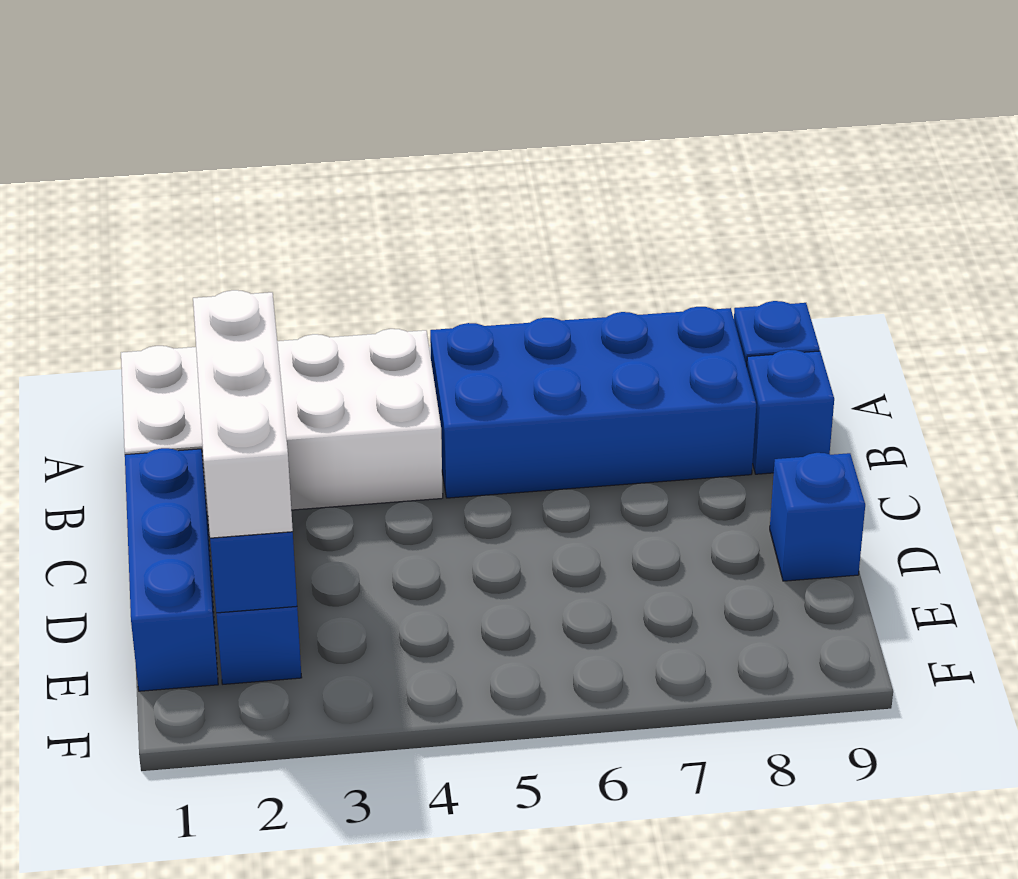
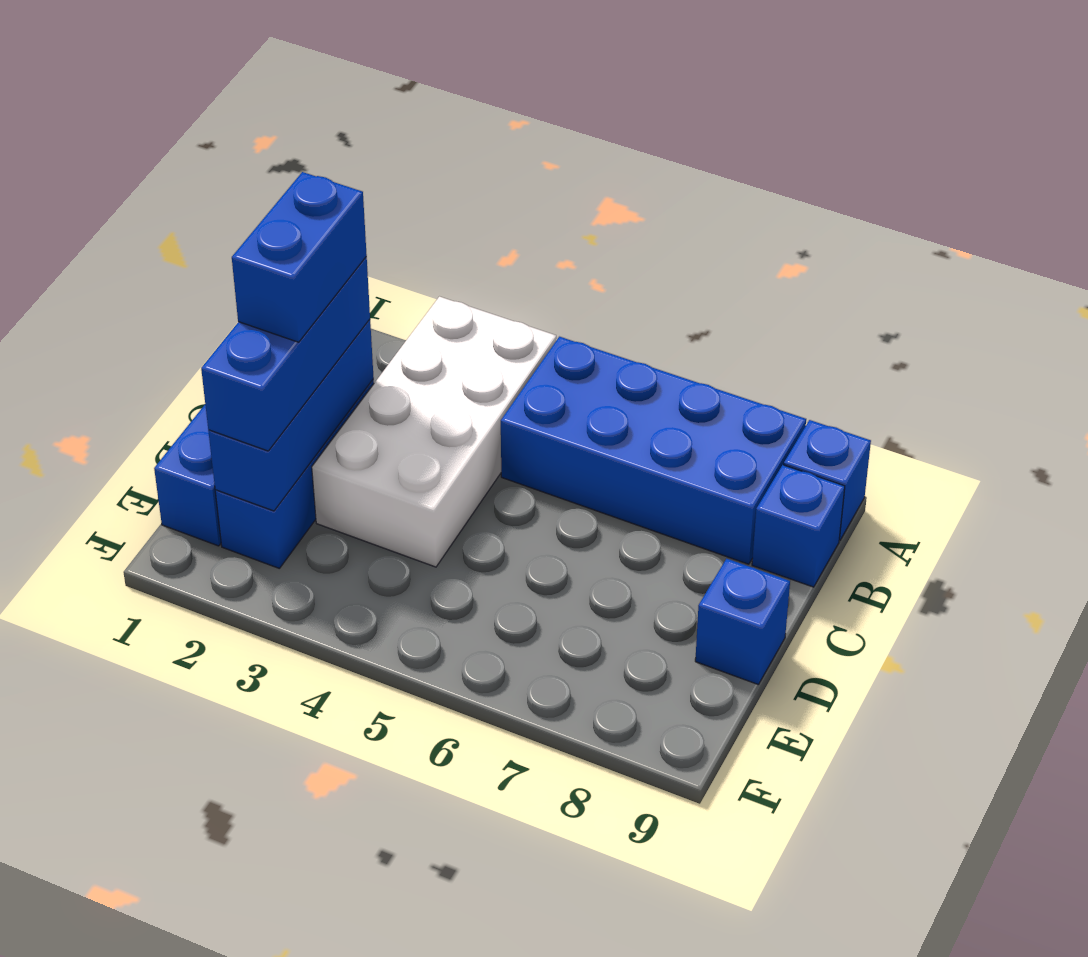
white brick A1:B4 level 1 -> white brick A3:D4 level 1
white brick C2:E2 level 3 -> blue brick C2:E2 level 3
none -> blue brick C2:D2 level 4

